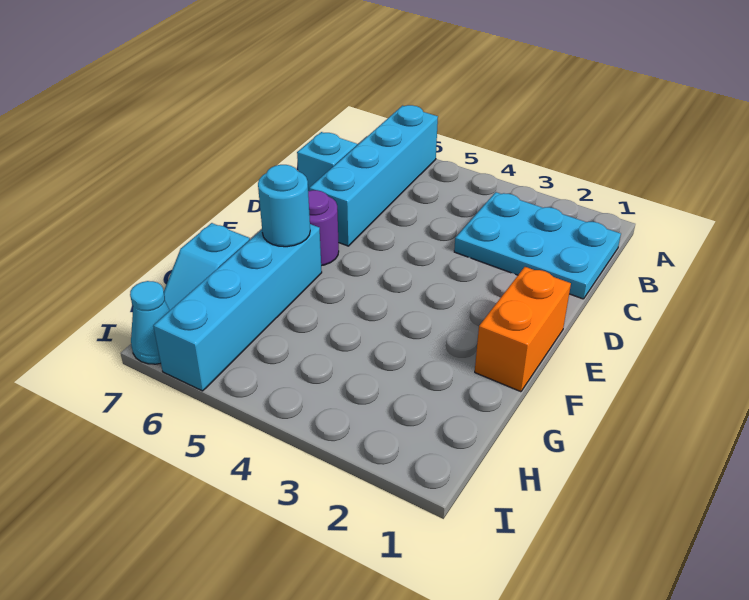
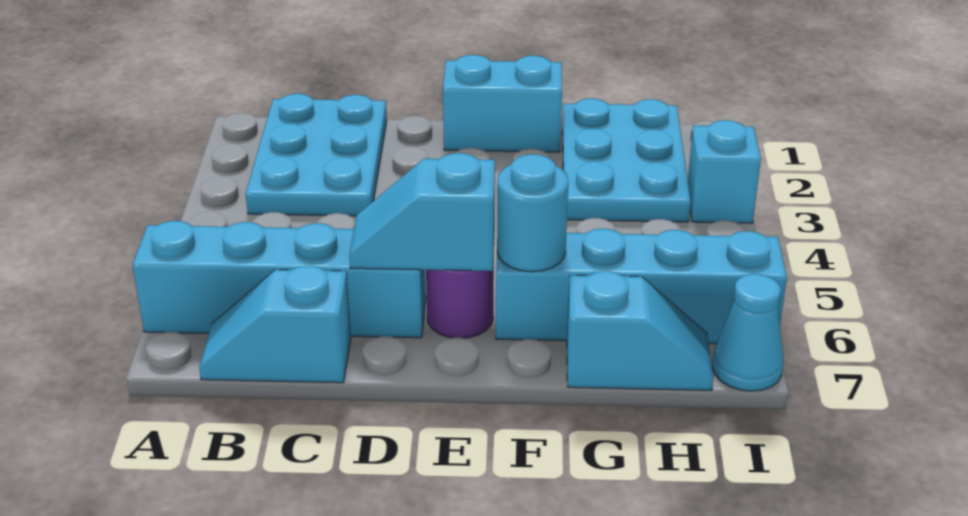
none -> cyan slope D6:E6 level 2 top E
orange brick E1:F1 level 1 -> cyan brick E1:F1 level 1
none -> cyan plate G1:H3 level 1
none -> cyan brick I3 level 1

